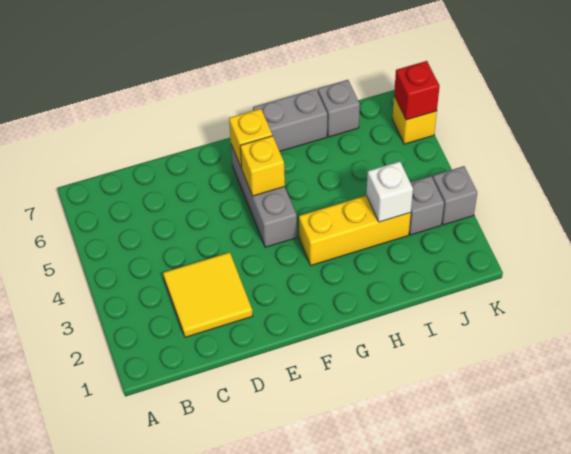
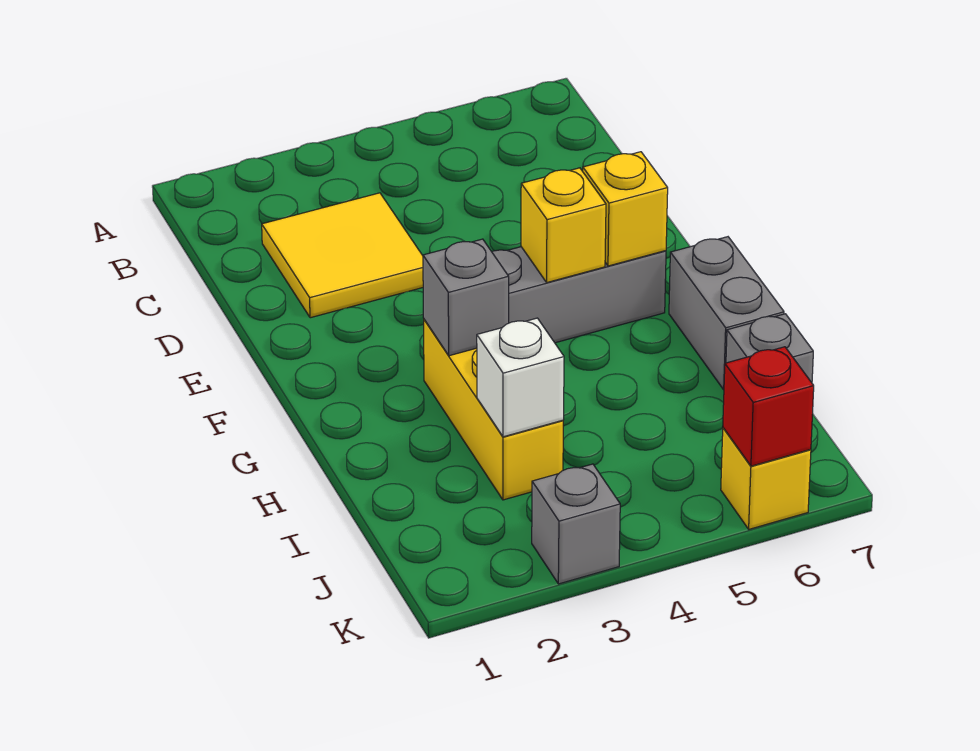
grey brick J3 level 1 -> grey brick G3 level 2

